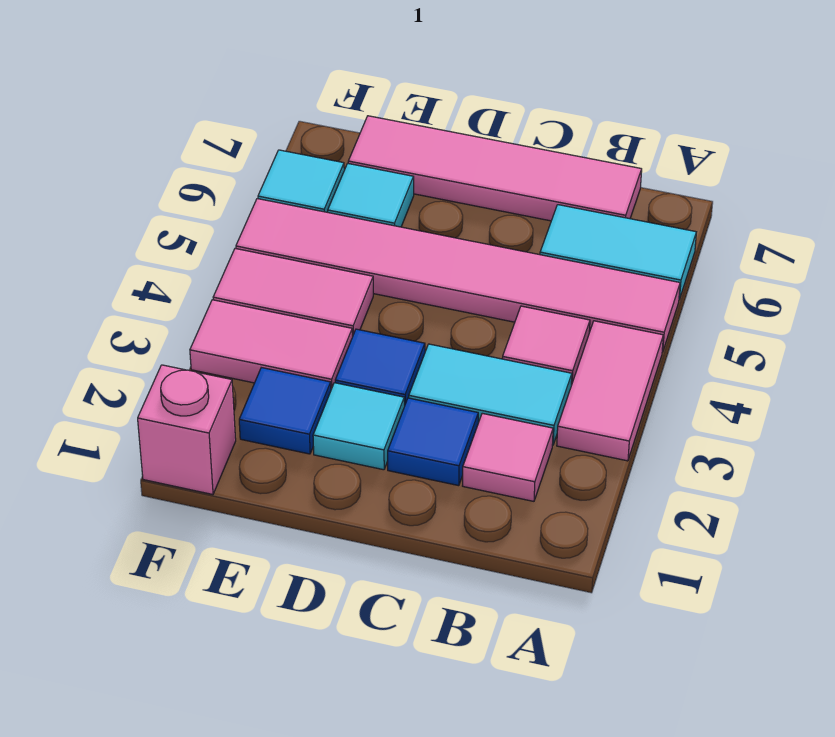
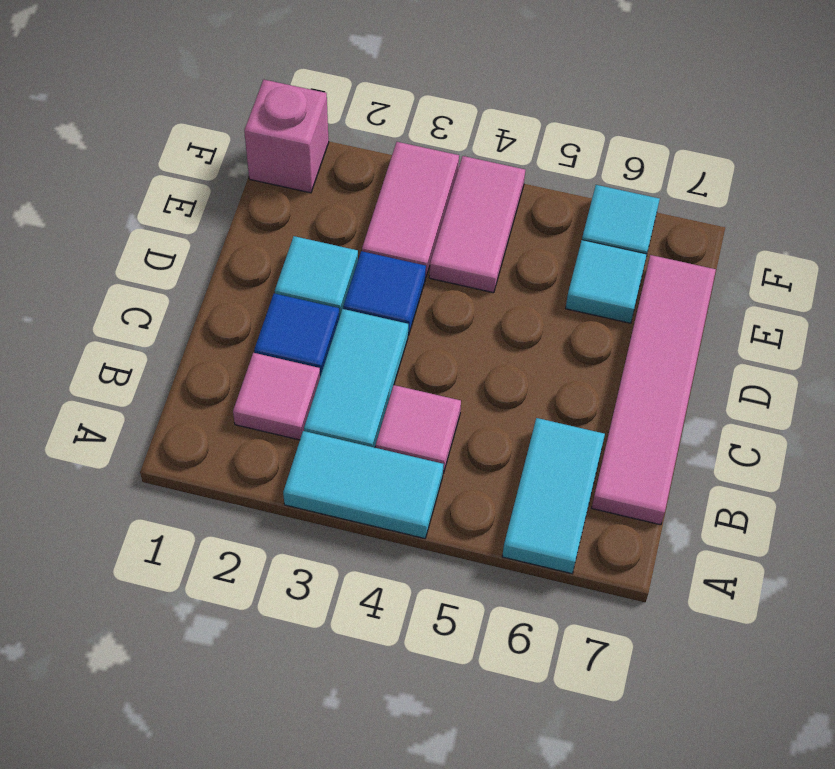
pink tile A3:A4 level 1 -> cyan tile A3:A4 level 1
pink tile A5:F5 level 1 -> none
blue tile E2 level 1 -> none

